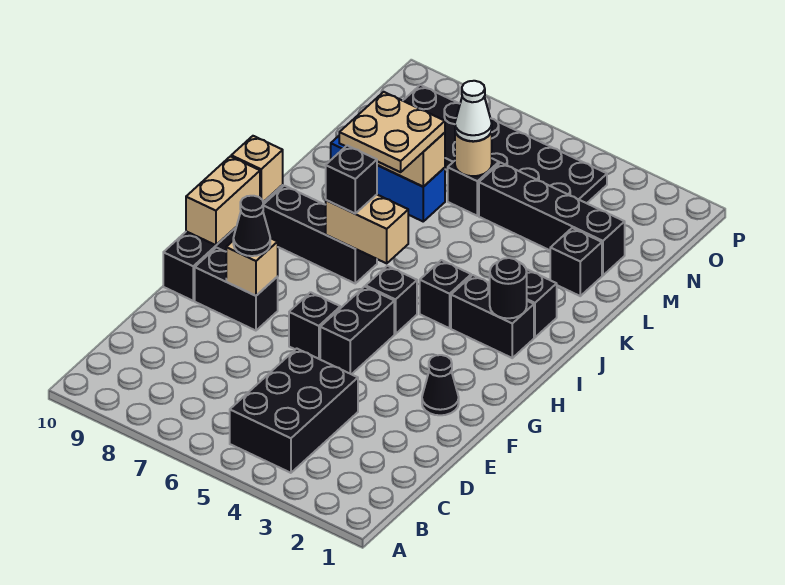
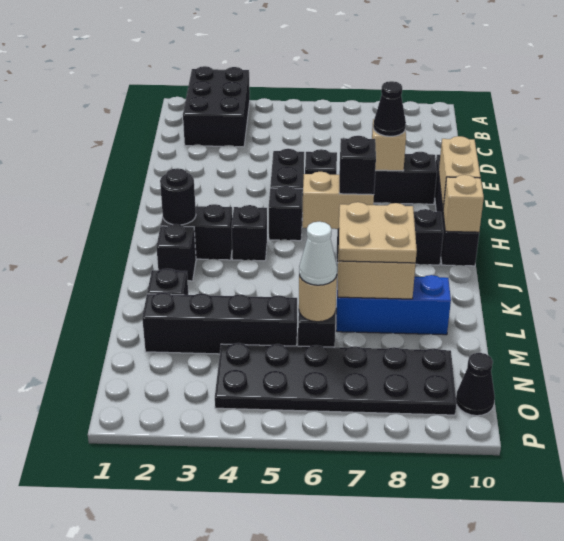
black brick B4:D5 level 1 -> black brick A2:C3 level 1
black cone F2 level 1 -> black cone O10 level 1

